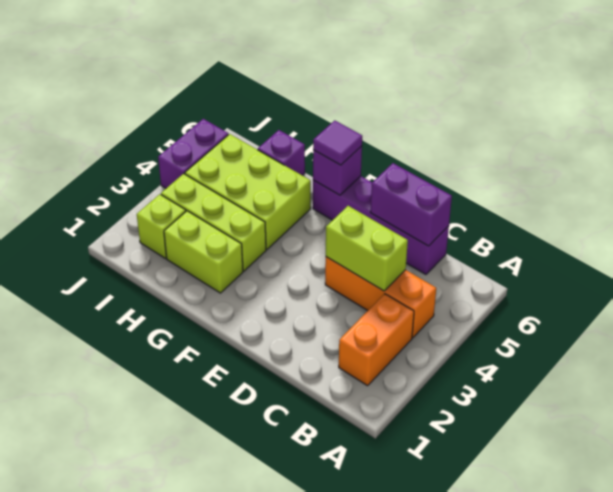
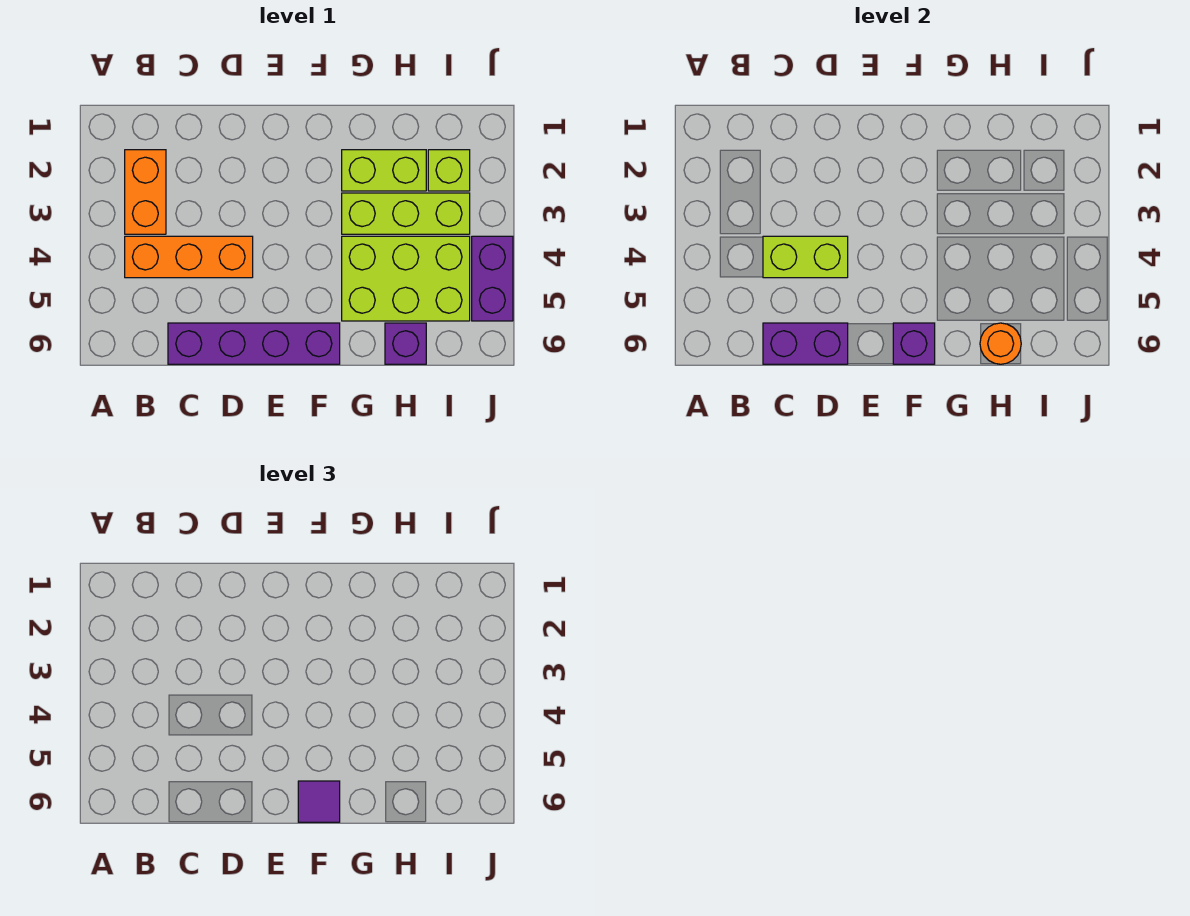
none -> orange round brick H6 level 2

